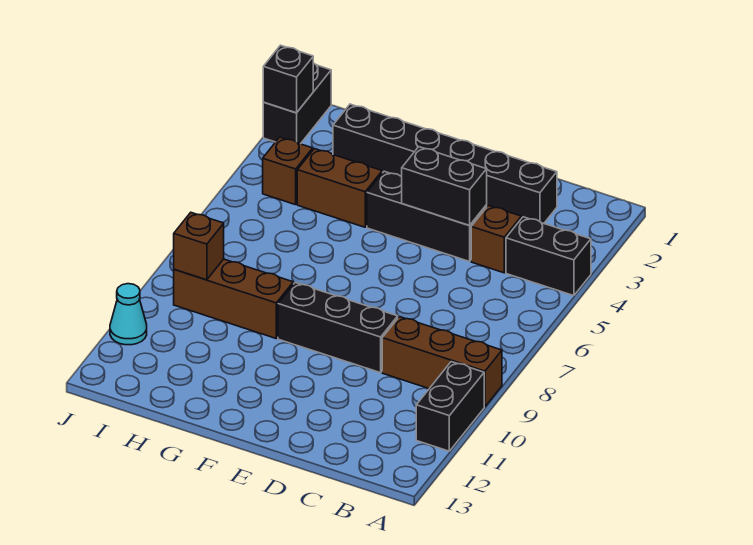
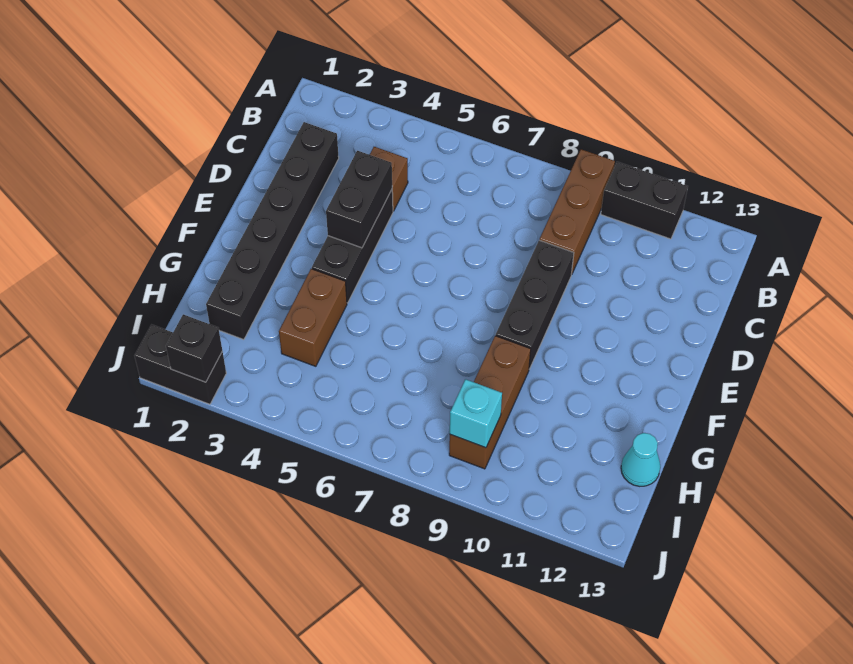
black brick A4:B4 level 1 -> none
brown brick I4 level 1 -> none
brown brick I9 level 2 -> cyan brick I9 level 2
cyan cone J11 level 1 -> cyan cone H13 level 1

